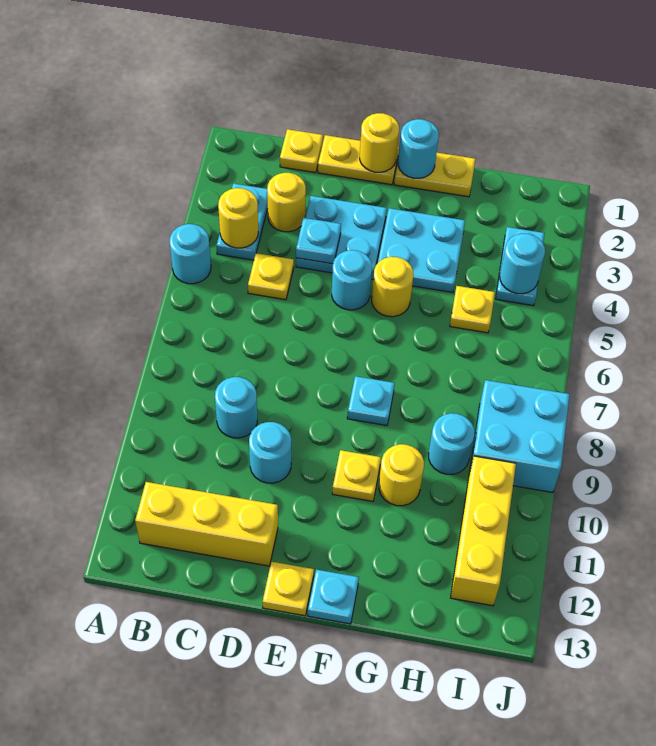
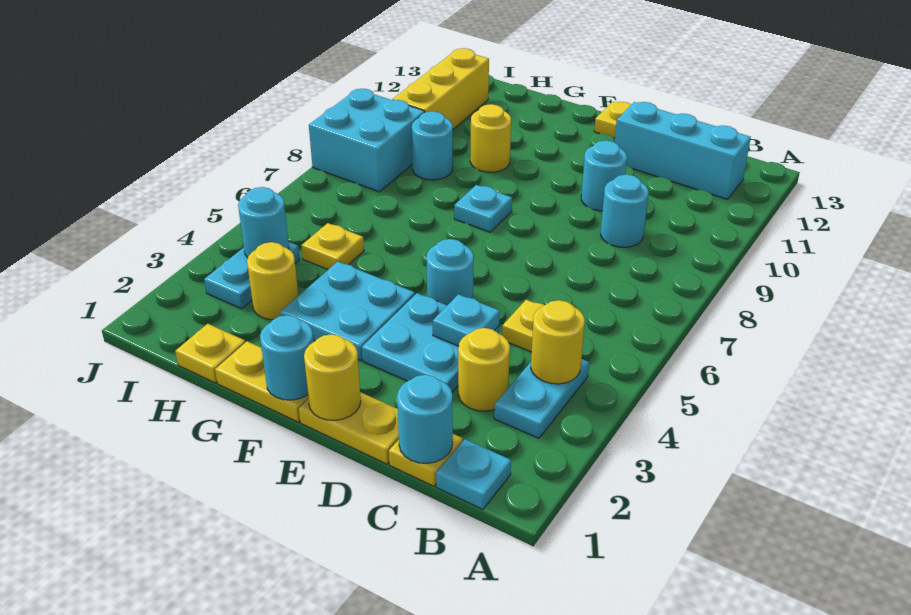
cyan round brick A5 level 1 -> cyan round brick C1 level 2
yellow brick B12:D12 level 1 -> cyan brick B12:D12 level 1
yellow round brick F5 level 1 -> yellow round brick H3 level 1
yellow plate F10 level 1 -> yellow plate H1 level 1
cyan plate F13 level 1 -> cyan plate B1 level 1

